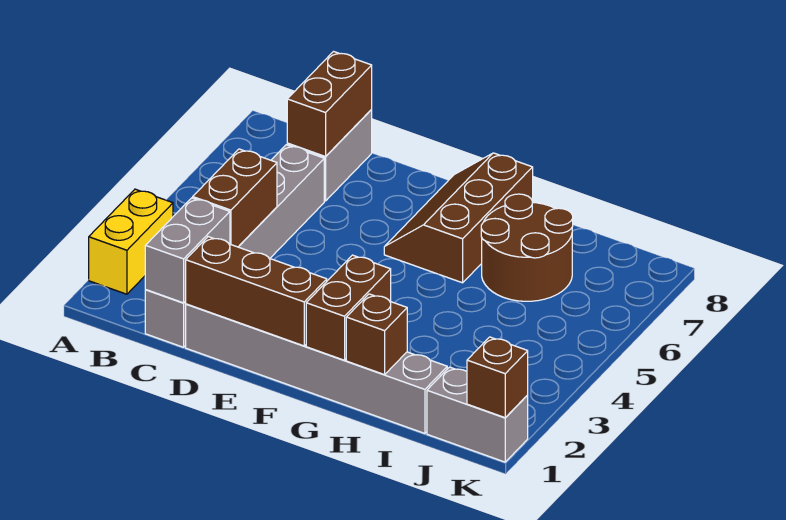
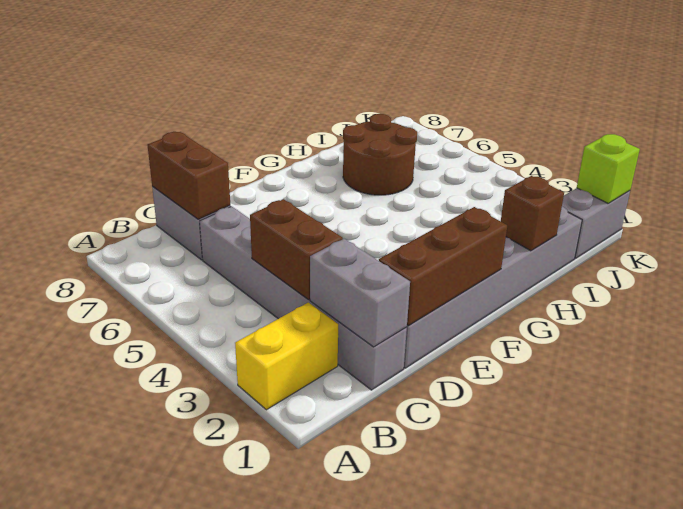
yellow brick A2:A3 level 1 -> yellow brick A2:B2 level 1
brown slope F6:G8 level 1 top G -> none
brown brick G1:G2 level 2 -> none
brown brick K1 level 2 -> lime brick K1 level 2

